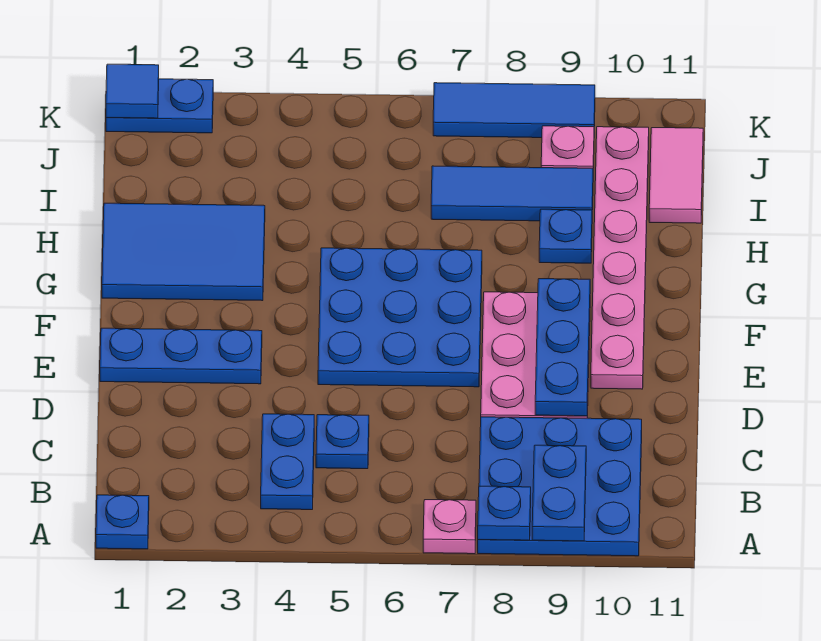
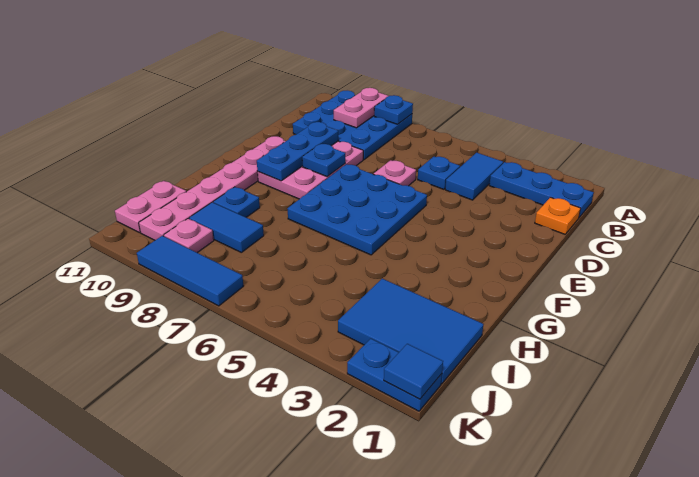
blue plate A1 level 1 -> blue plate E8 level 2
pink plate A7 level 1 -> pink plate D6 level 1
blue plate A9:B9 level 2 -> pink plate A9:B9 level 2
blue plate B4:C4 level 1 -> blue tile B4:C4 level 1
none -> orange plate C1 level 1
blue plate E1:E3 level 1 -> blue plate B1:B3 level 1
blue tile G1:H3 level 1 -> blue tile I1:J3 level 1
blue tile I7:I9 level 1 -> blue tile I8:I9 level 1
pink tile I11:J11 level 1 -> pink plate I11:J11 level 1

